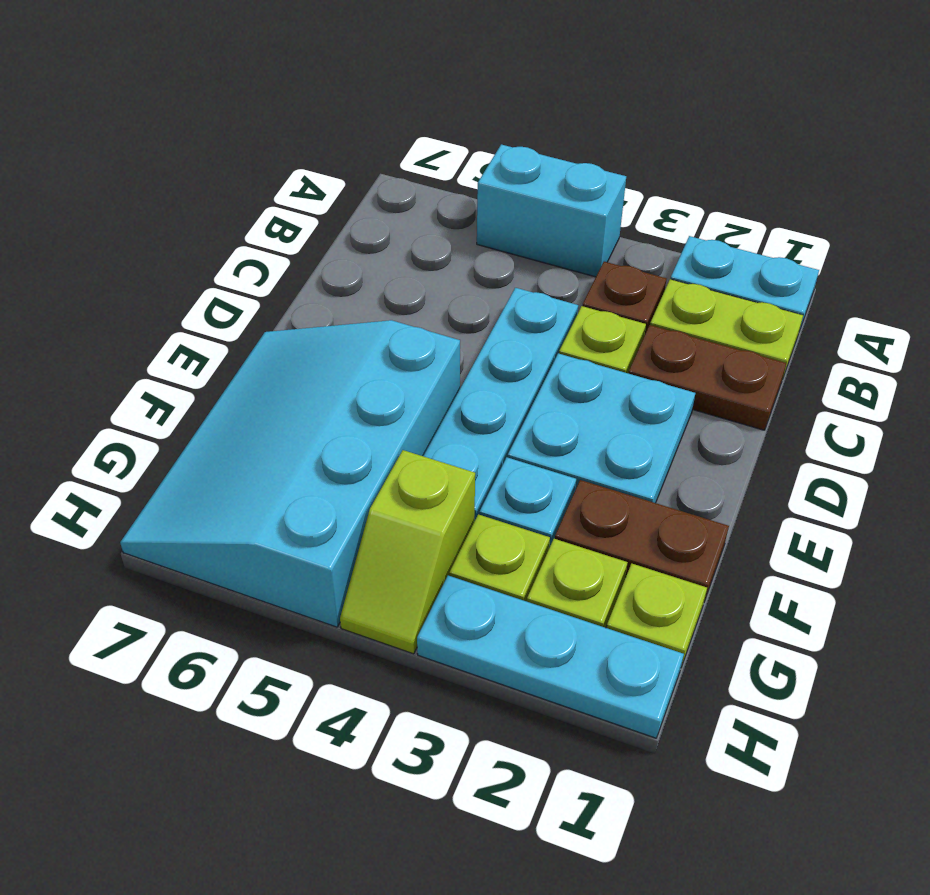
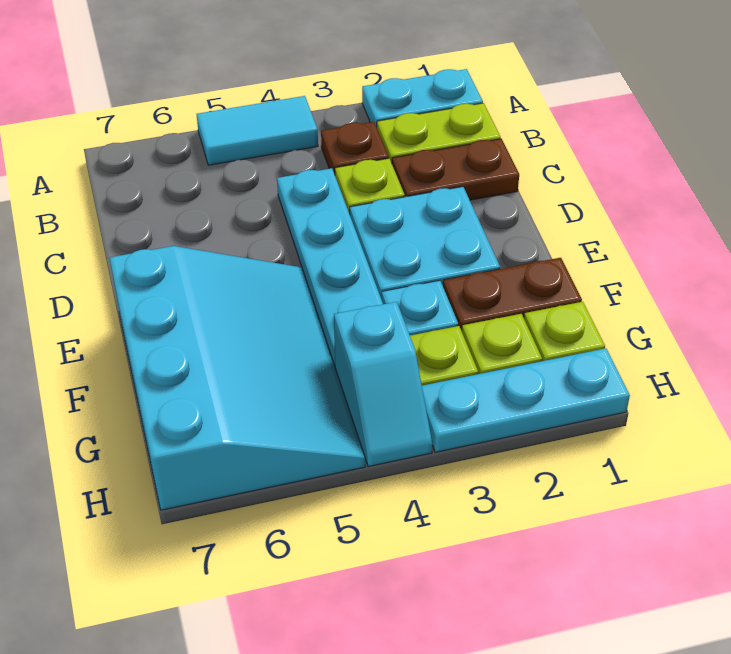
cyan brick A4:A5 level 1 -> cyan tile A4:A5 level 1
cyan slope E5:H7 level 1 top 5 -> cyan slope E5:H7 level 1 top 7
lime slope G4:H4 level 1 top G -> cyan slope G4:H4 level 1 top G

